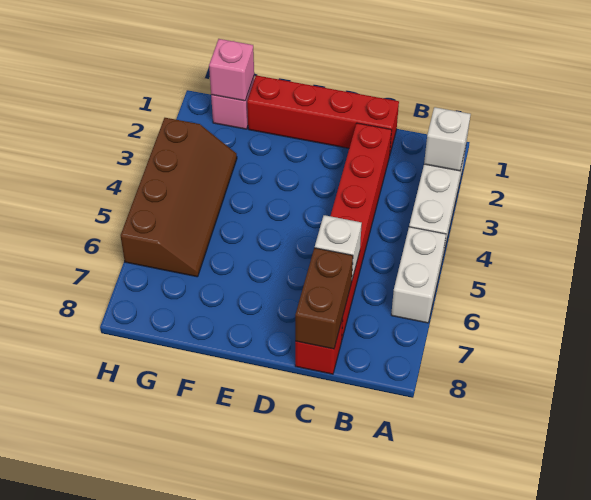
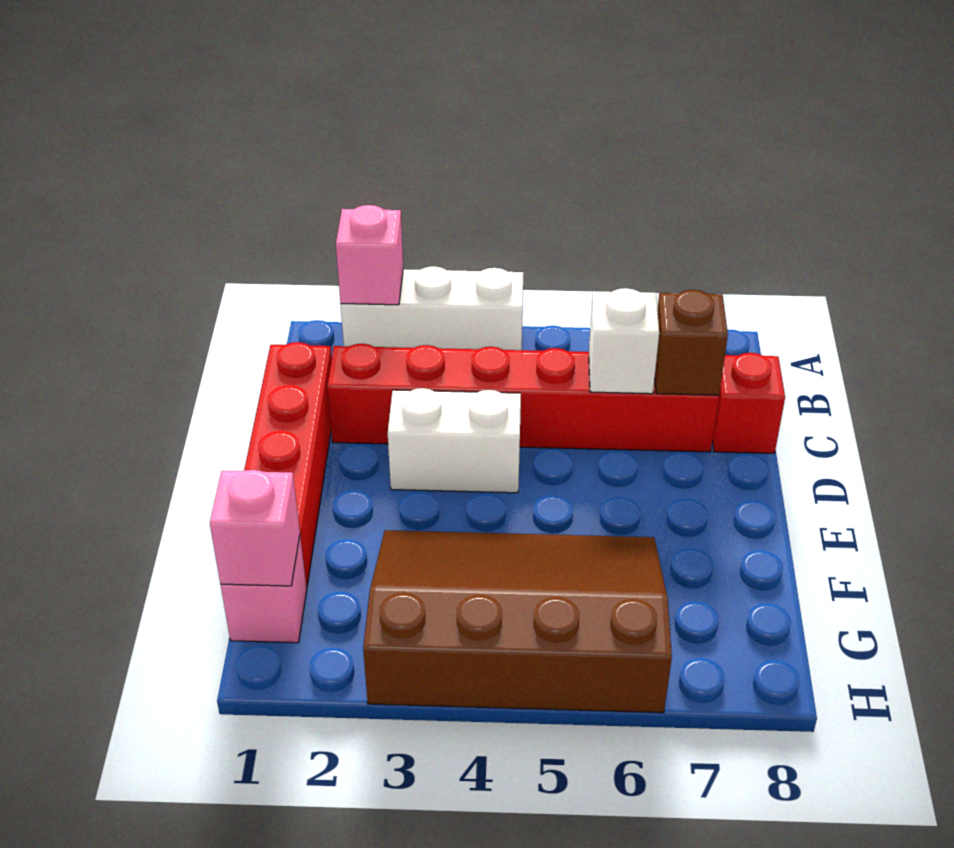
white brick A2 level 2 -> pink brick A2 level 2
white brick A5:A6 level 1 -> white brick D3:D4 level 1
brown brick C7:C8 level 2 -> brown brick C7 level 2
brown slope G3:H6 level 1 top H -> brown slope F3:H6 level 1 top H

